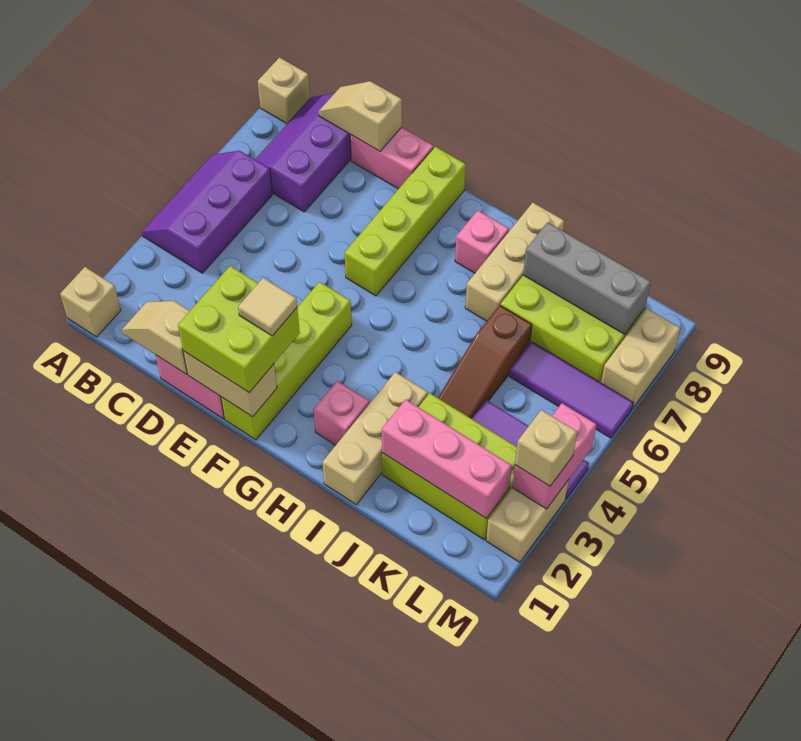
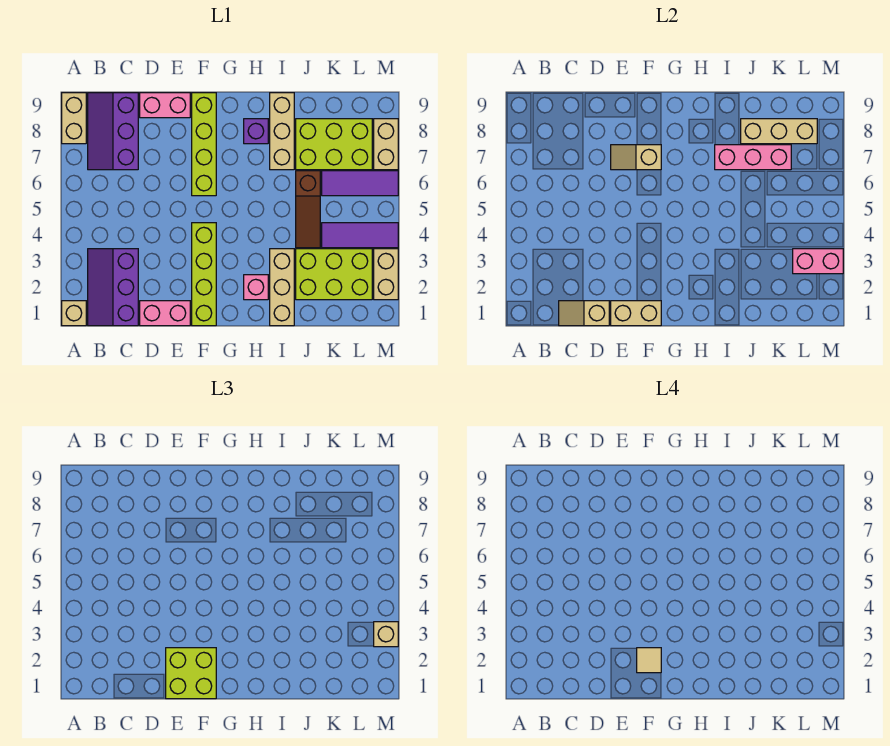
purple slope A4:B6 level 1 top B -> purple slope B1:C3 level 1 top C
tan brick A9 level 1 -> tan brick A8:A9 level 1
tan slope C9:D9 level 2 top D -> tan slope E7:F7 level 2 top F
pink brick H8 level 1 -> purple brick H8 level 1
pink brick J2:L2 level 2 -> pink brick I7:K7 level 2
grey brick J8:L8 level 2 -> tan brick J8:L8 level 2
pink brick M3:M4 level 2 -> pink brick L3:M3 level 2

